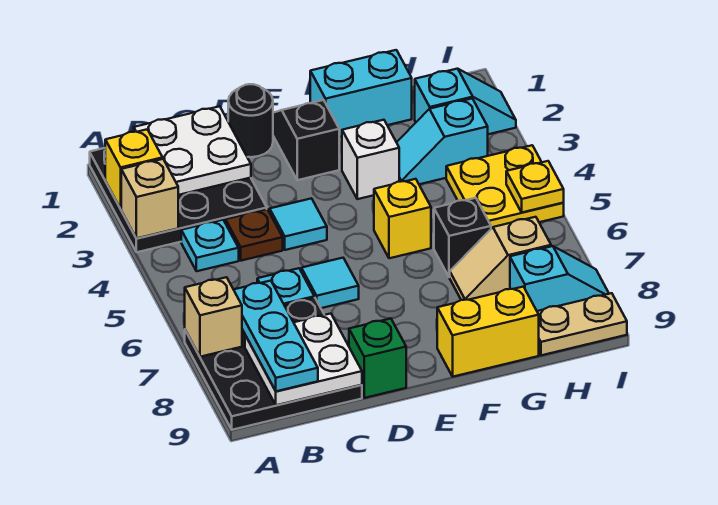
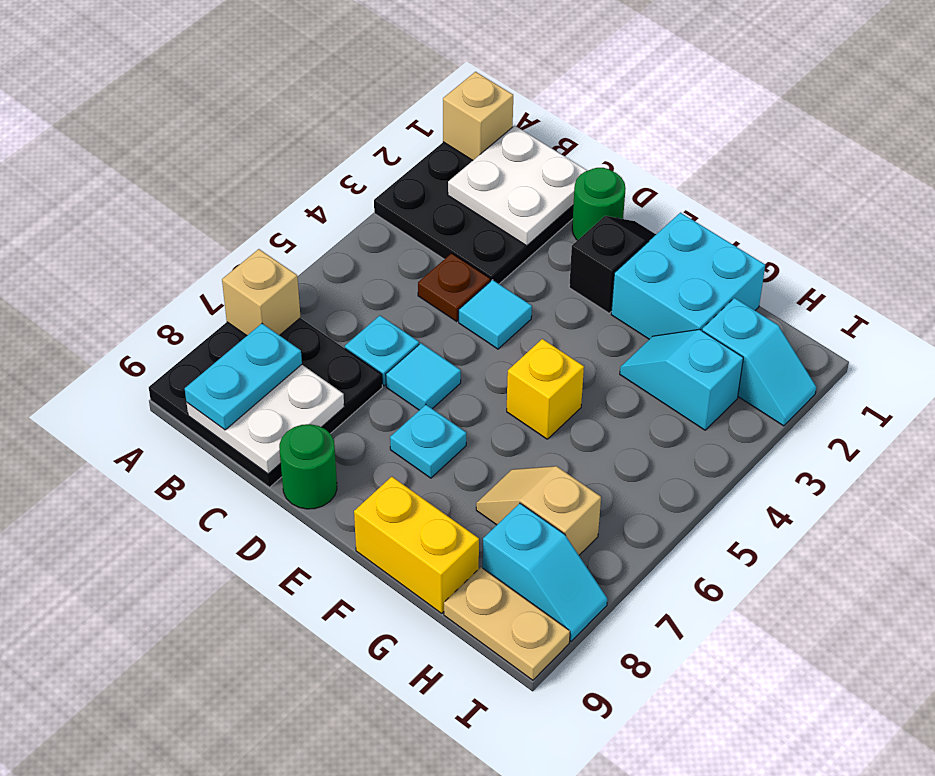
yellow brick A2 level 2 -> none
tan brick A3 level 2 -> tan brick A1 level 2
cyan plate B4 level 1 -> cyan plate E7 level 1
cyan plate B7:B9 level 3 -> cyan plate B8:B9 level 3
black round brick D1 level 1 -> green round brick D1 level 1
green brick D9 level 1 -> green round brick D9 level 1
cyan brick F1:G1 level 1 -> cyan brick F1:G2 level 1
white brick F3 level 1 -> none
black brick G6 level 1 -> none
yellow plate H4:I5 level 1 -> none
yellow plate I5 level 2 -> none

